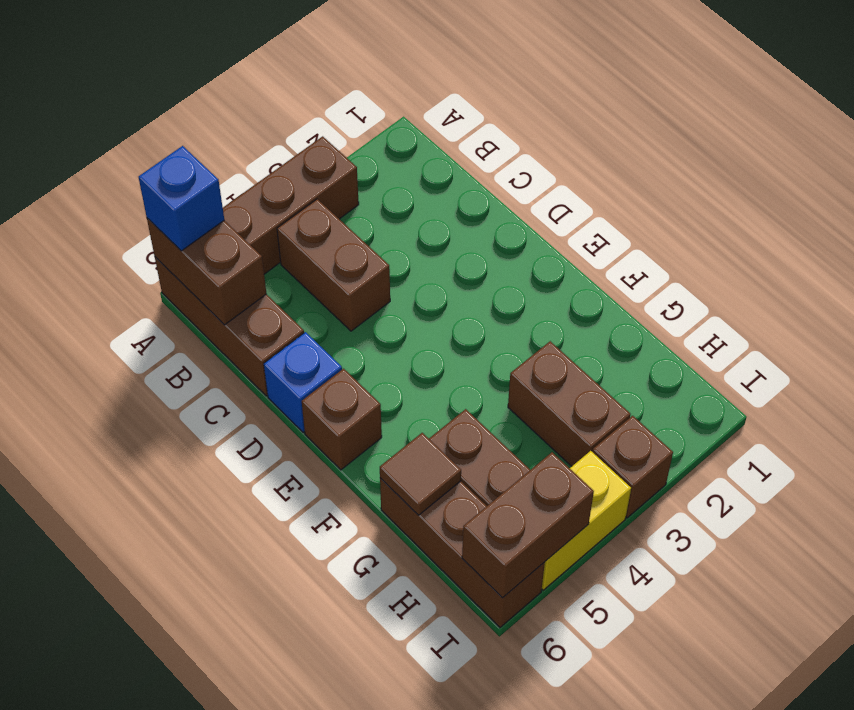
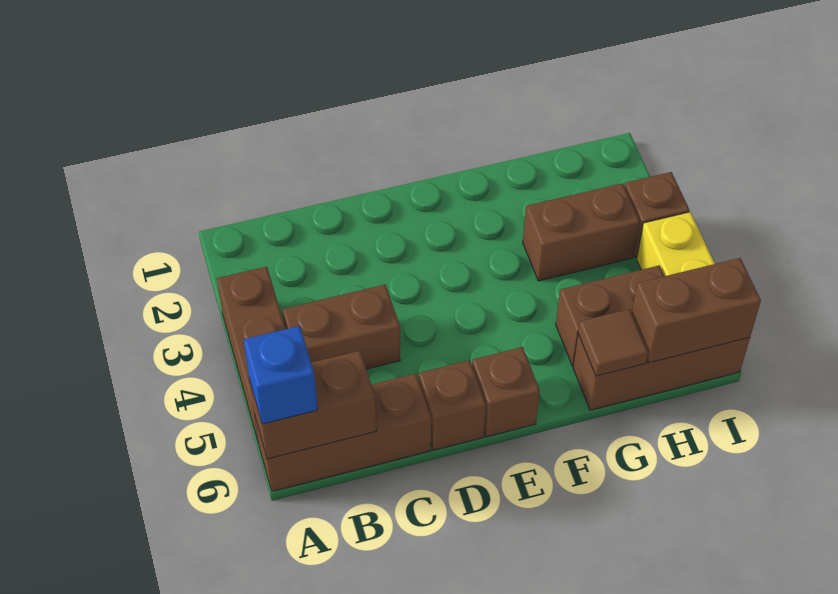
blue brick D6 level 1 -> brown brick D6 level 1
brown brick I5:I6 level 2 -> brown brick H6:I6 level 2

